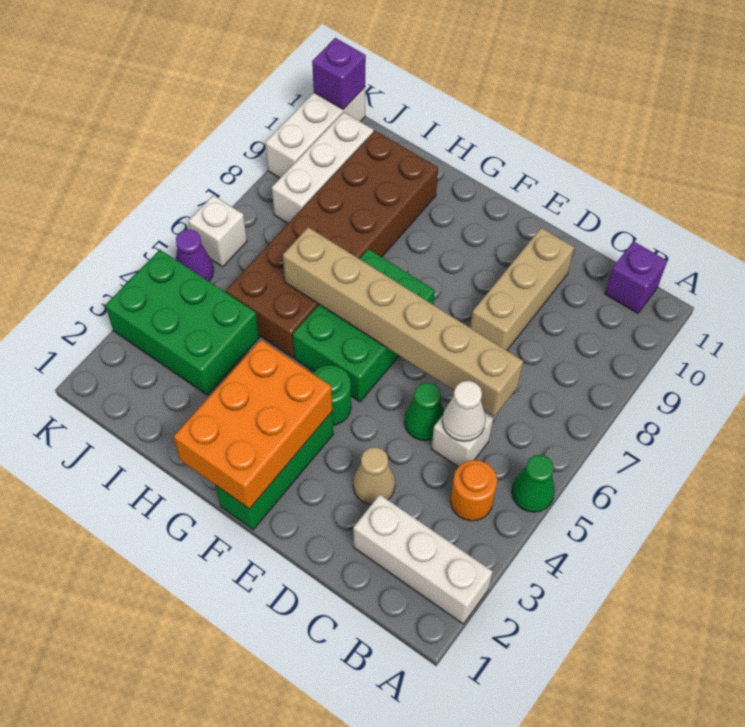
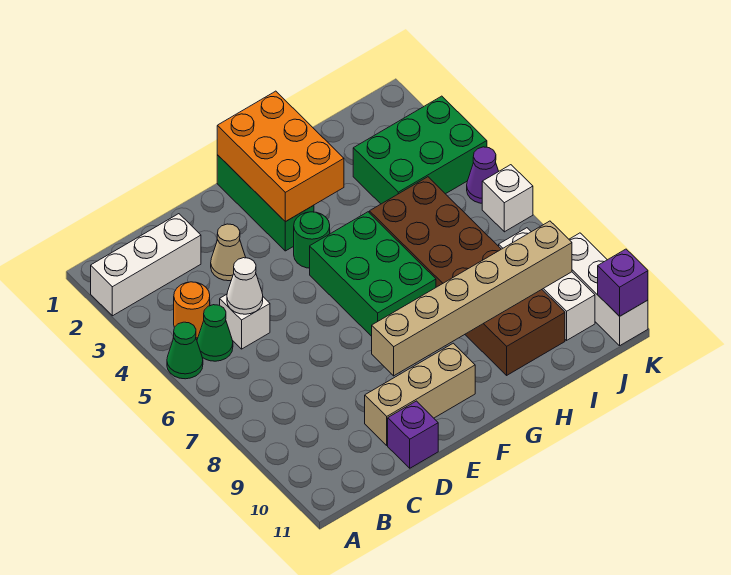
purple brick B11 level 1 -> purple brick D11 level 1
tan brick C6:H6 level 2 -> tan brick E9:J9 level 2
green cone D5 level 1 -> green cone B5 level 1
tan brick D8:D10 level 1 -> tan brick D10:F10 level 1

